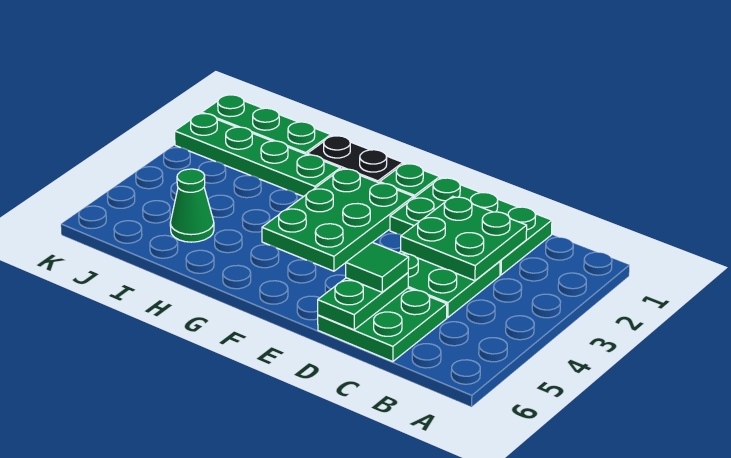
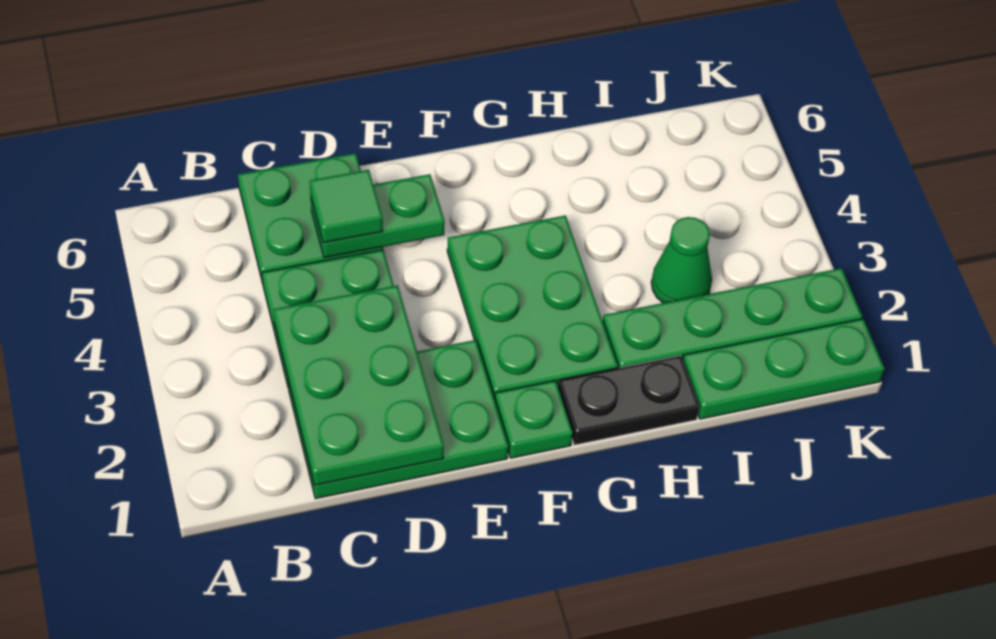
green plate C2:D3 level 2 -> green plate C1:D3 level 2
green plate D5:D6 level 2 -> green plate D5:E5 level 2
green cone I5 level 1 -> green cone I3 level 1

